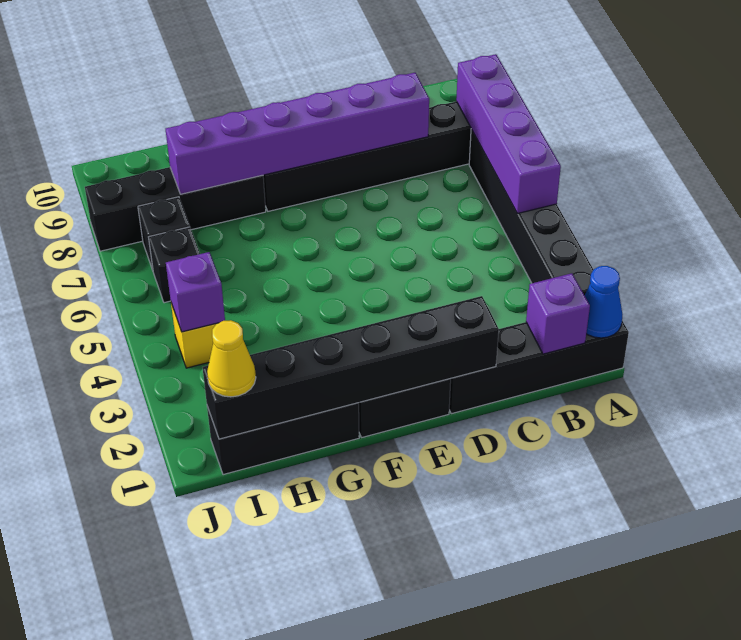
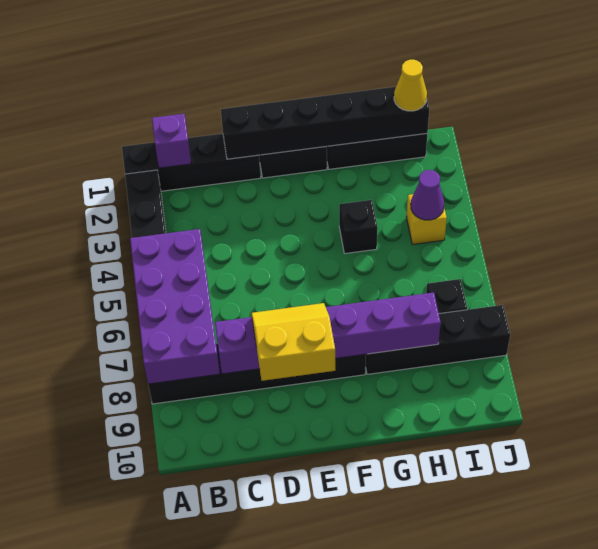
blue cone A1 level 2 -> none
purple brick A5:A8 level 2 -> purple brick A5:B8 level 2
none -> yellow slope D8:E9 level 3 top 9
purple brick I4 level 2 -> purple cone I4 level 2
black brick I6 level 1 -> black brick G4 level 1

